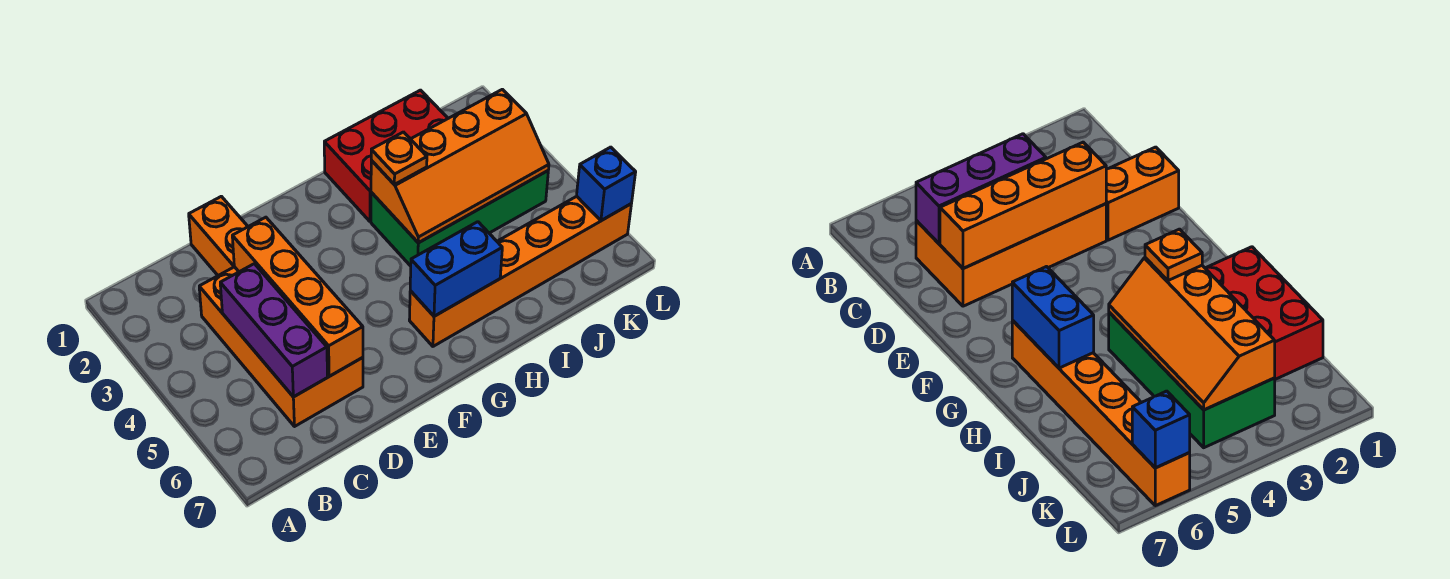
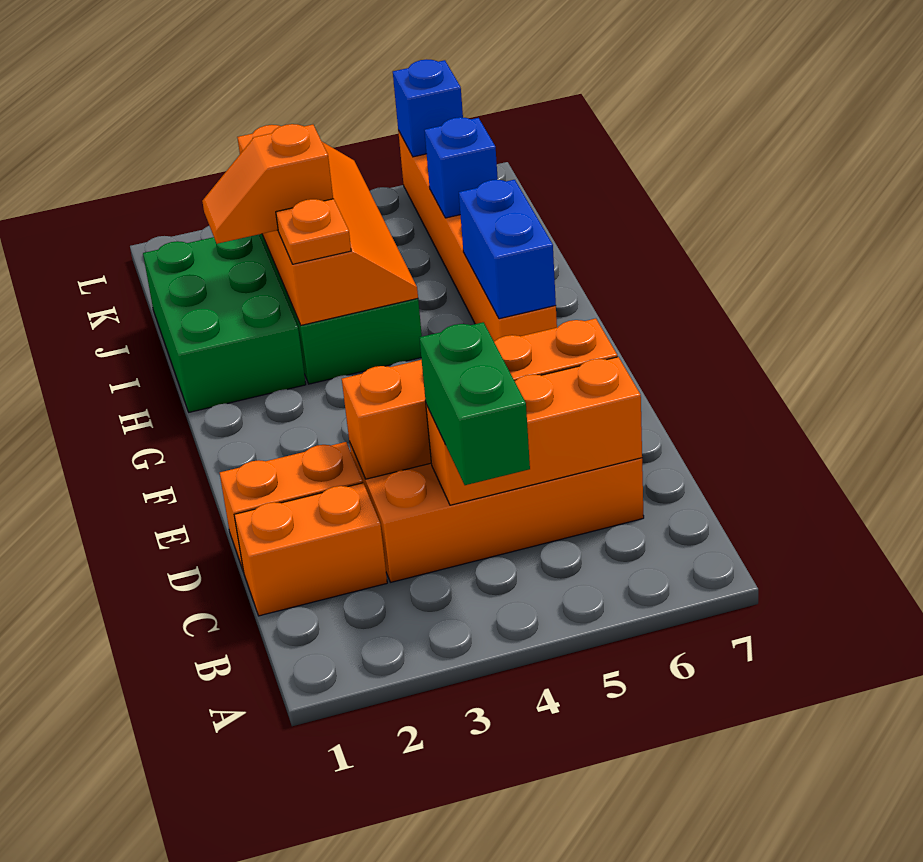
none -> green brick B4:C4 level 3
none -> orange brick C1:C2 level 1
purple brick C4:C6 level 2 -> orange brick C4:C6 level 2
red brick H1:J2 level 1 -> green brick H1:J2 level 1
none -> orange slope I2:I3 level 3 top 3
none -> blue brick J6 level 2

